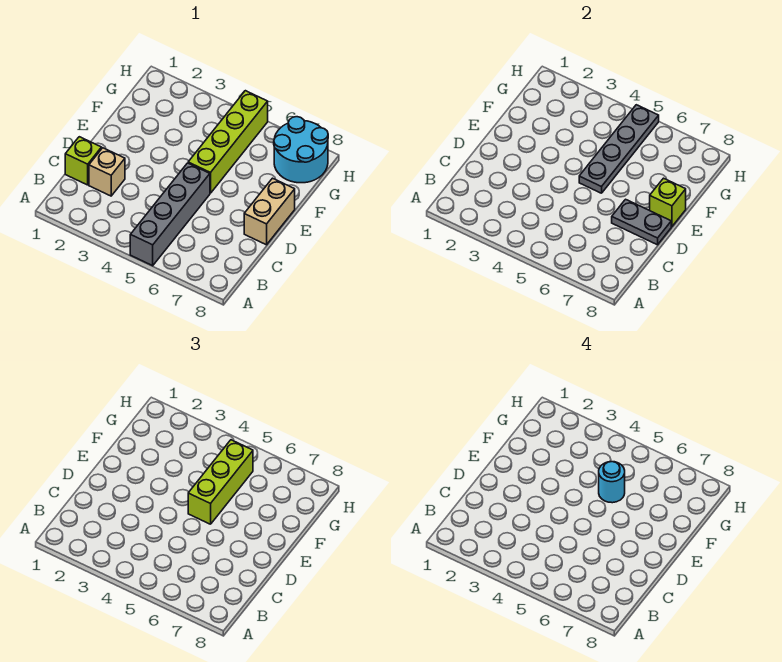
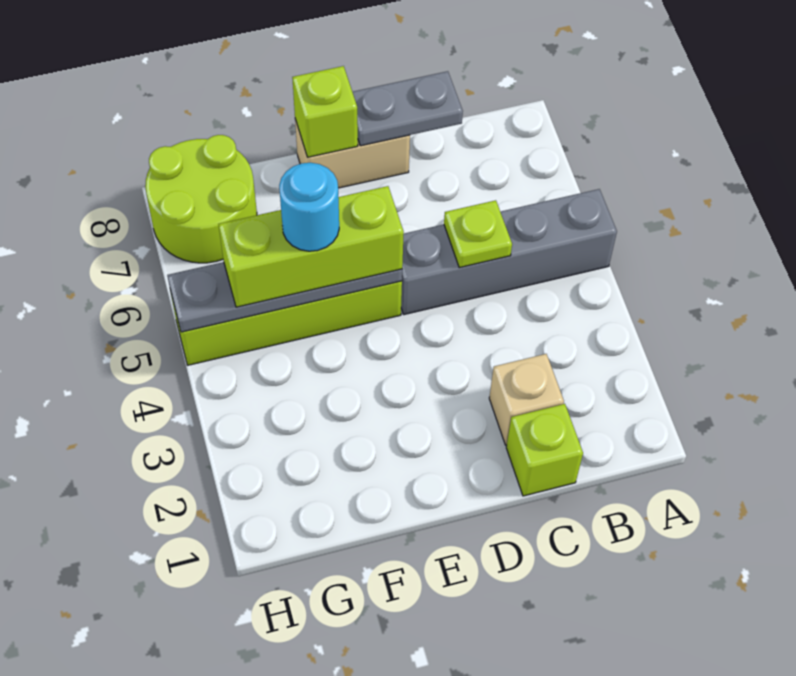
none -> lime plate C5 level 2
grey plate D7:D8 level 2 -> grey plate C8:D8 level 2
cyan round brick G7:H8 level 1 -> lime round brick G7:H8 level 1

